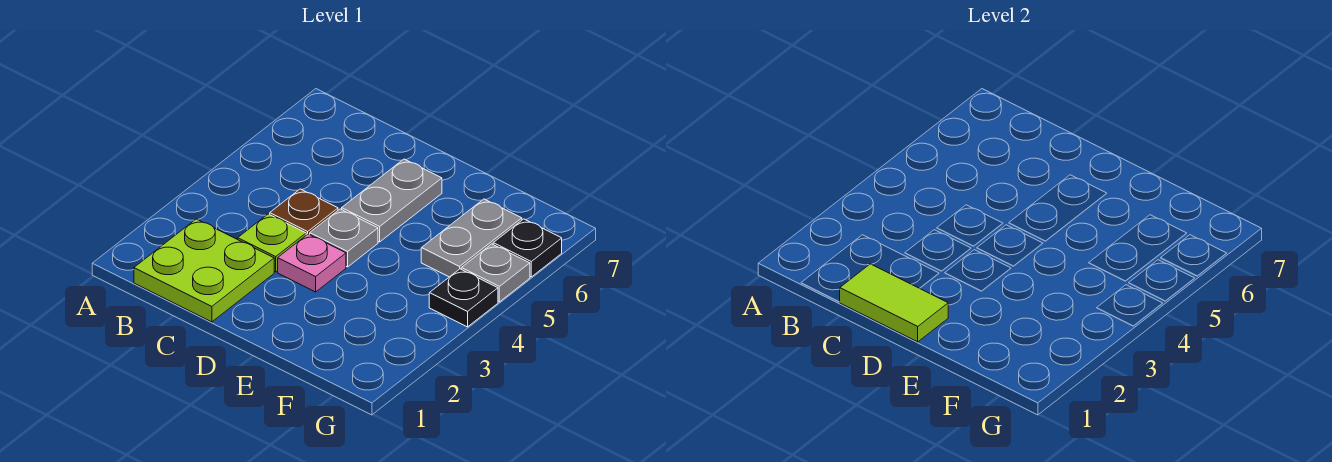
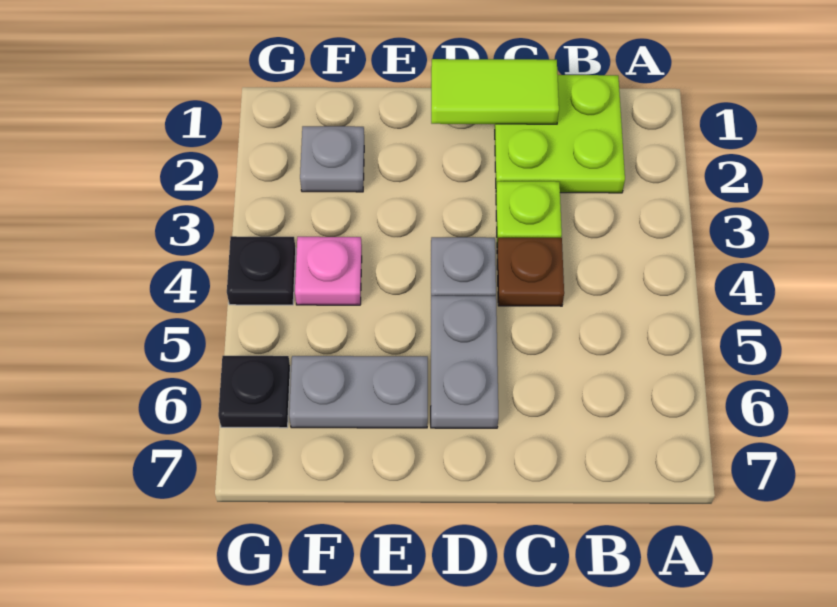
pink plate D3 level 1 -> pink plate F4 level 1
grey plate F5:F6 level 1 -> grey plate E6:F6 level 1
grey plate G5 level 1 -> grey plate F2 level 1

